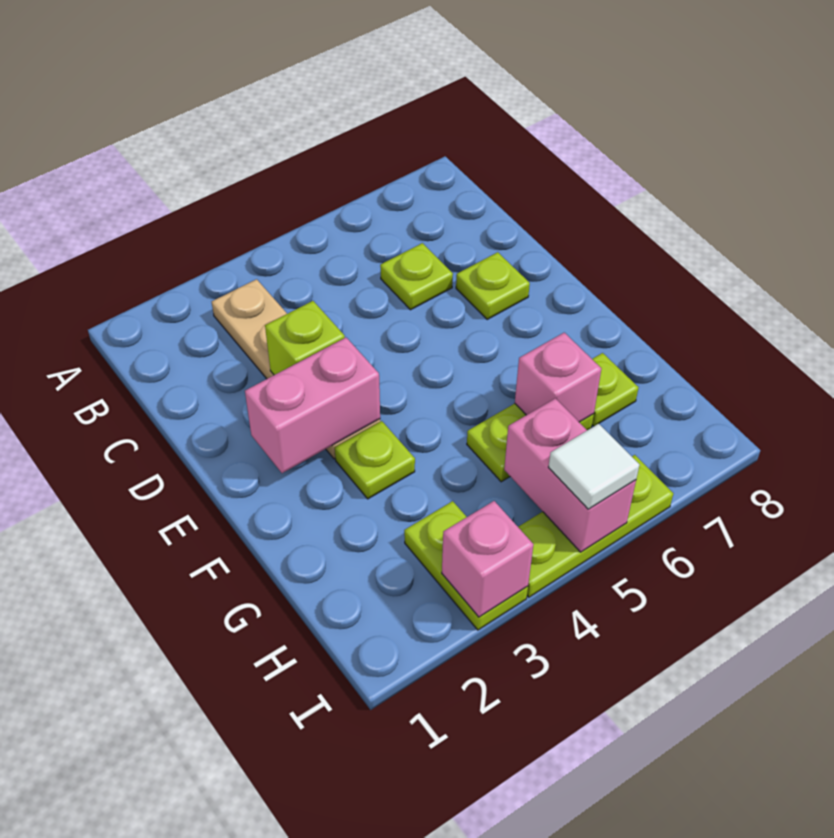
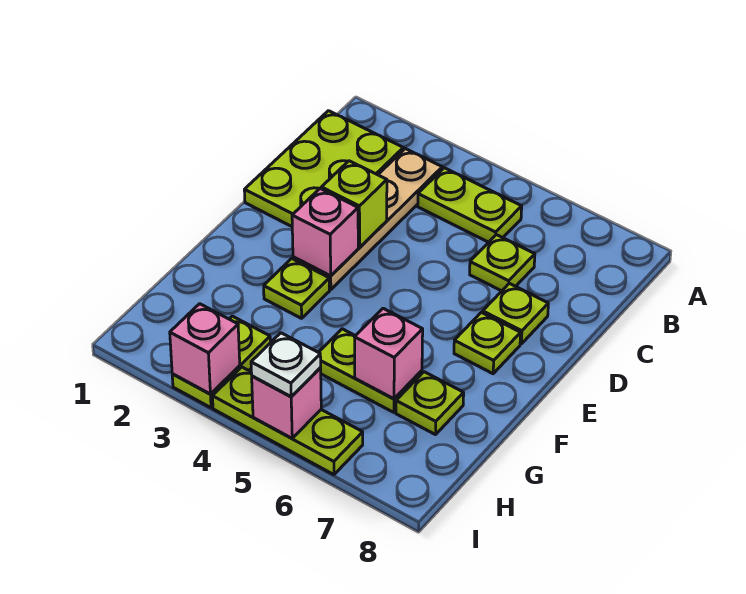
none -> lime plate B1:D2 level 1
none -> lime plate B4:B5 level 1
pink brick E2:E3 level 2 -> pink brick E3 level 2
none -> lime plate E7 level 1
pink brick H5:I5 level 2 -> pink brick I5 level 2
white tile I5 level 3 -> white plate I5 level 3

